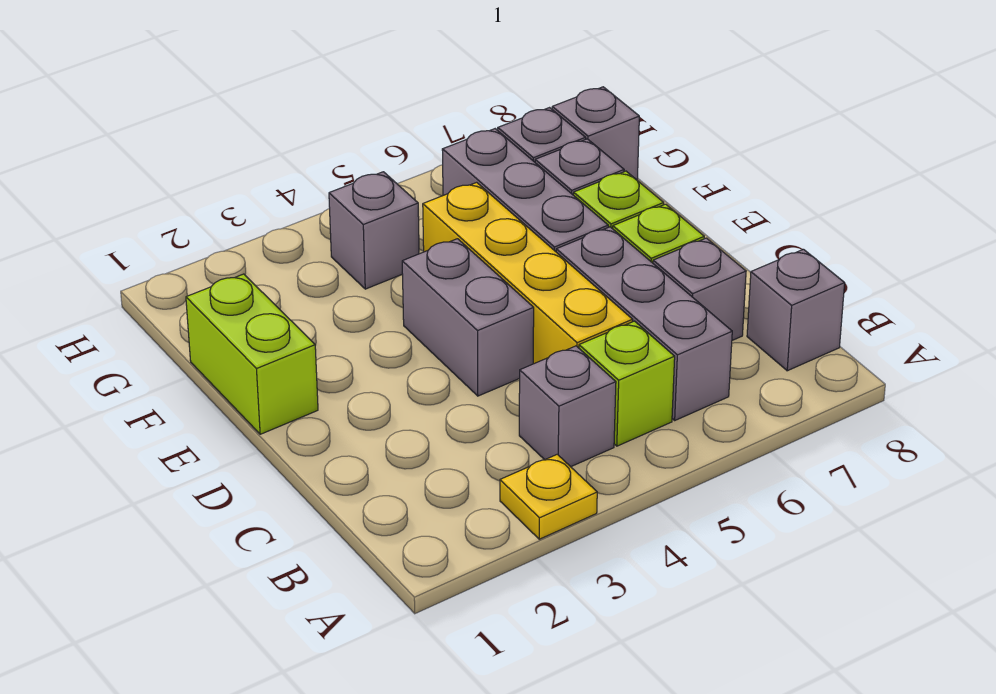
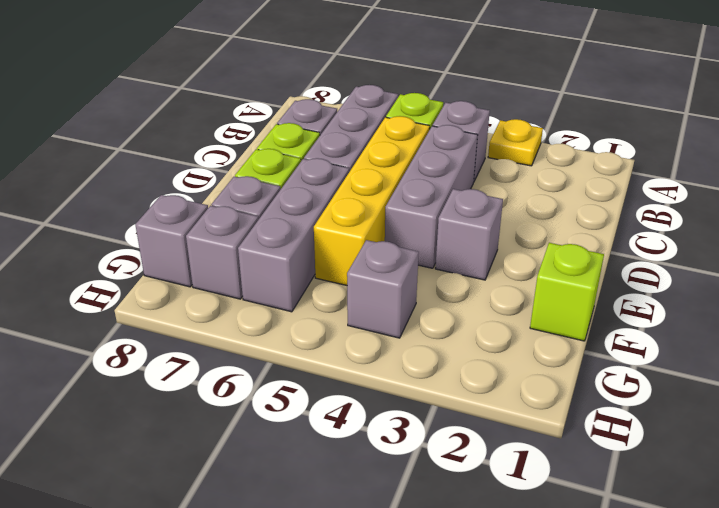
grey brick B8 level 1 -> grey brick E3 level 1
grey brick D4:E4 level 1 -> grey brick C4:E4 level 1
lime brick E1:F1 level 1 -> lime brick F1 level 1

